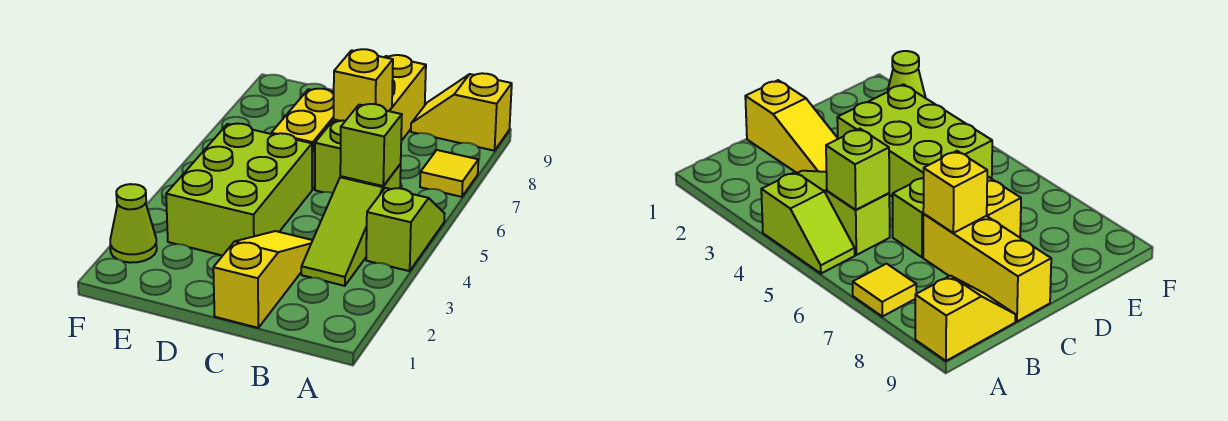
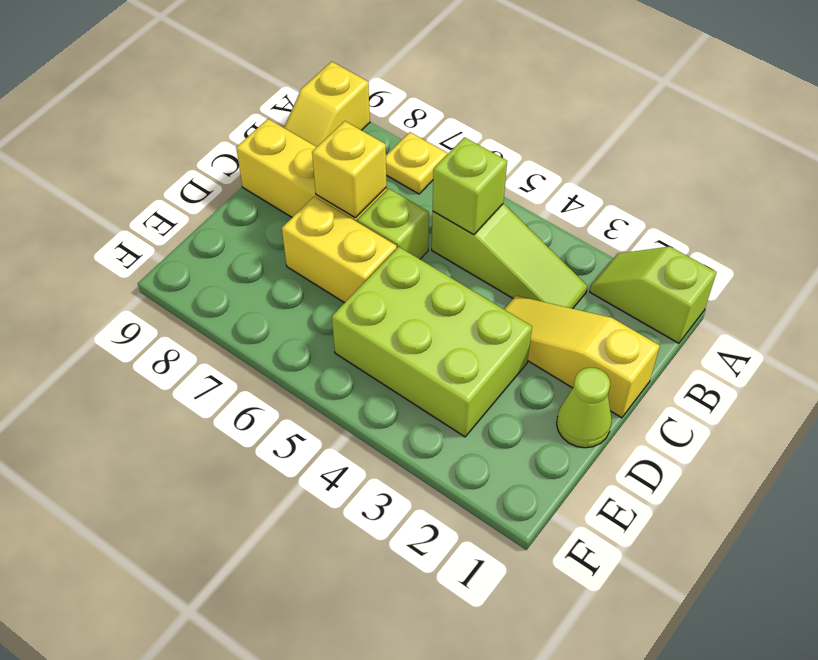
lime slope A4:A5 level 1 top 4 -> lime slope A1:A2 level 1 top 1
yellow tile A7 level 1 -> yellow plate A7 level 1
lime cone F2 level 1 -> lime cone D1 level 1

